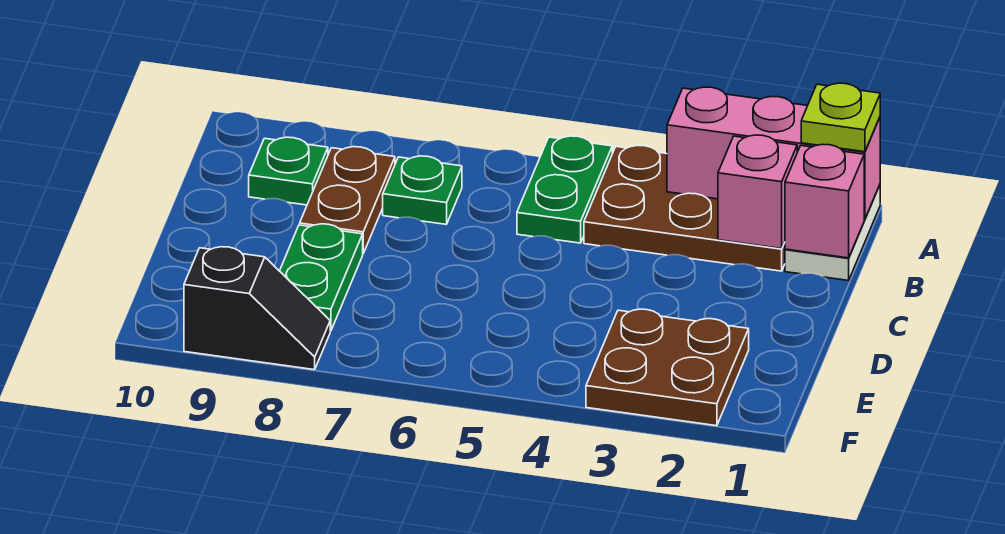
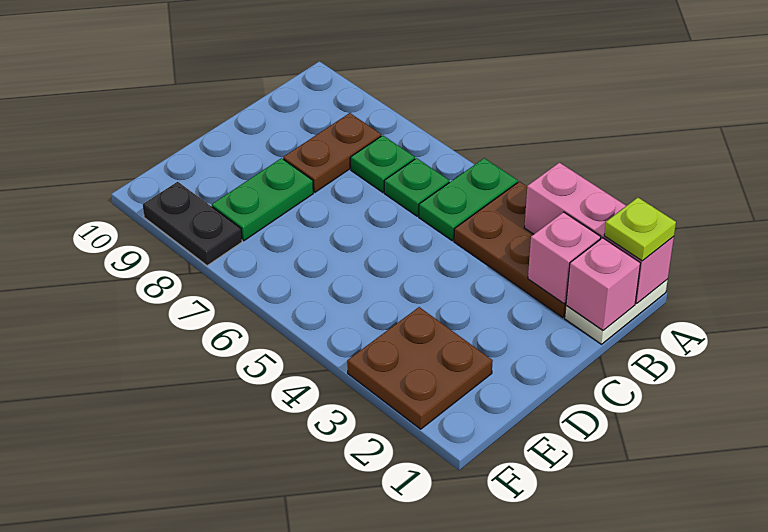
green plate B9 level 1 -> green plate B6 level 1
black slope F8:F9 level 1 top 9 -> black plate F8:F9 level 1

